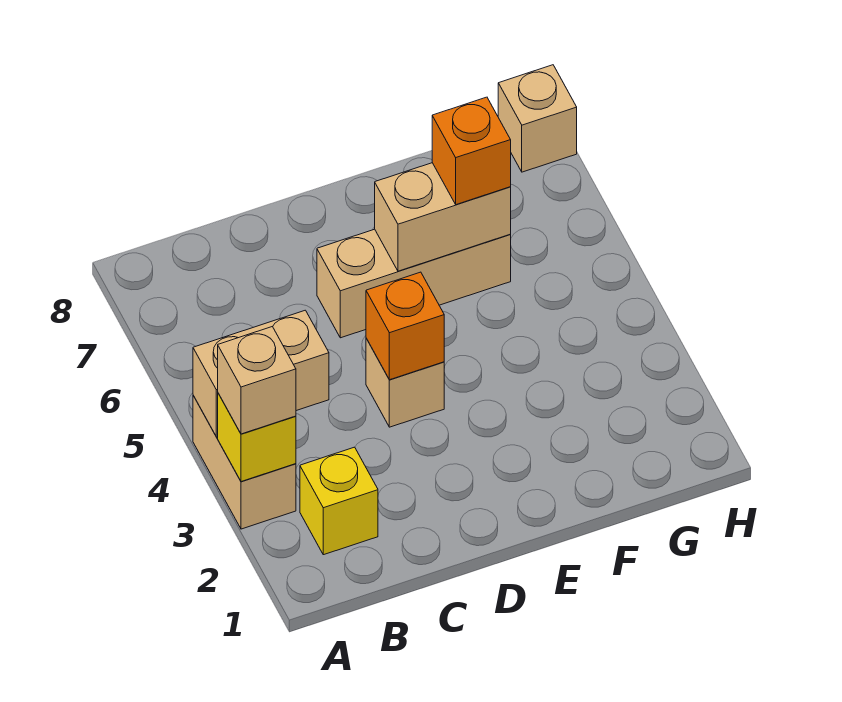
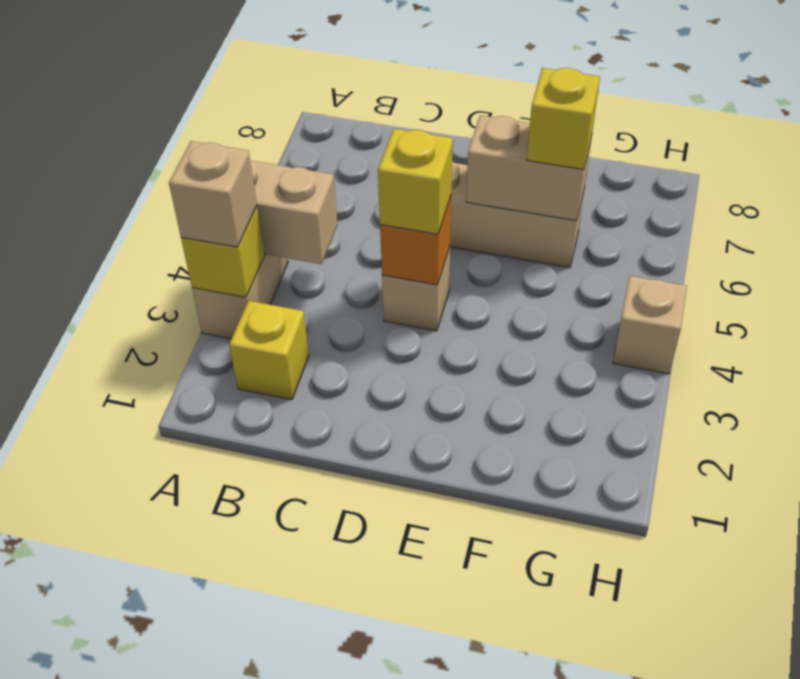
none -> yellow brick D4 level 3
orange brick F6 level 3 -> yellow brick F6 level 3
tan brick H8 level 1 -> tan brick H4 level 1

